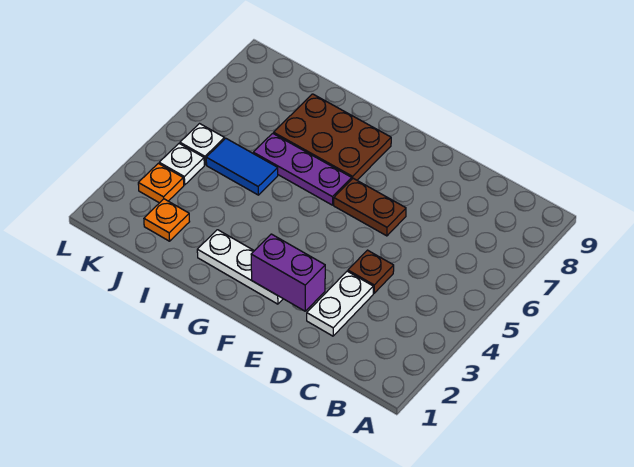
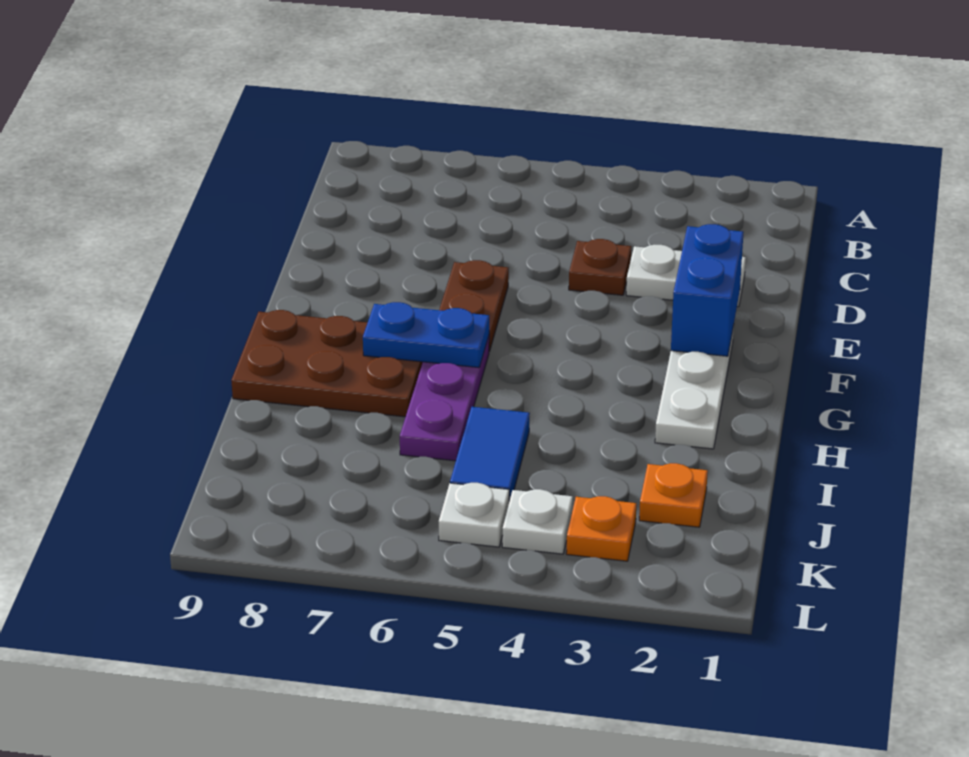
purple brick E2:F2 level 2 -> blue brick E2:F2 level 2
none -> blue plate G6:G7 level 2
brown plate G7:I8 level 1 -> brown plate G7:H9 level 1

